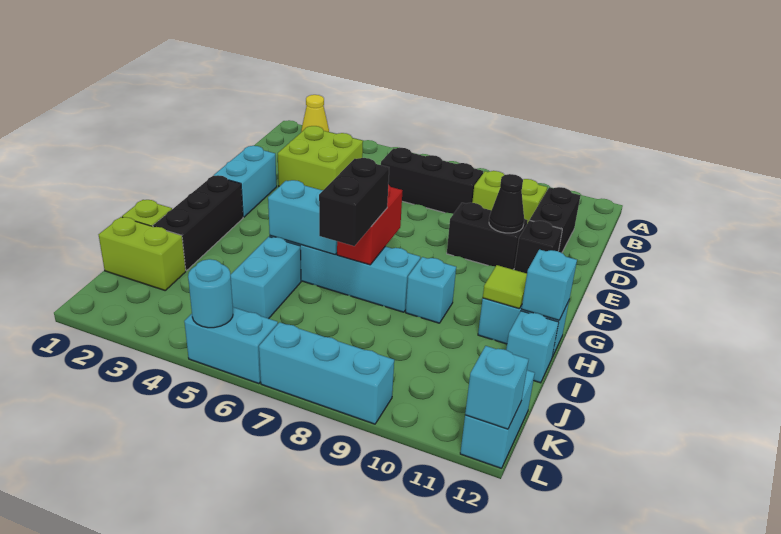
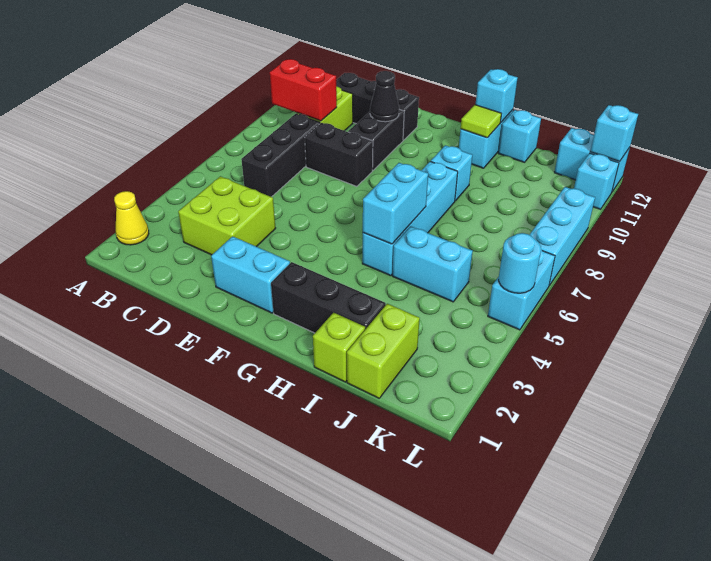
red brick G7:H7 level 2 -> red brick B9:C9 level 2
black brick H7:I7 level 3 -> black brick D8:E8 level 1
none -> cyan brick L11 level 1

